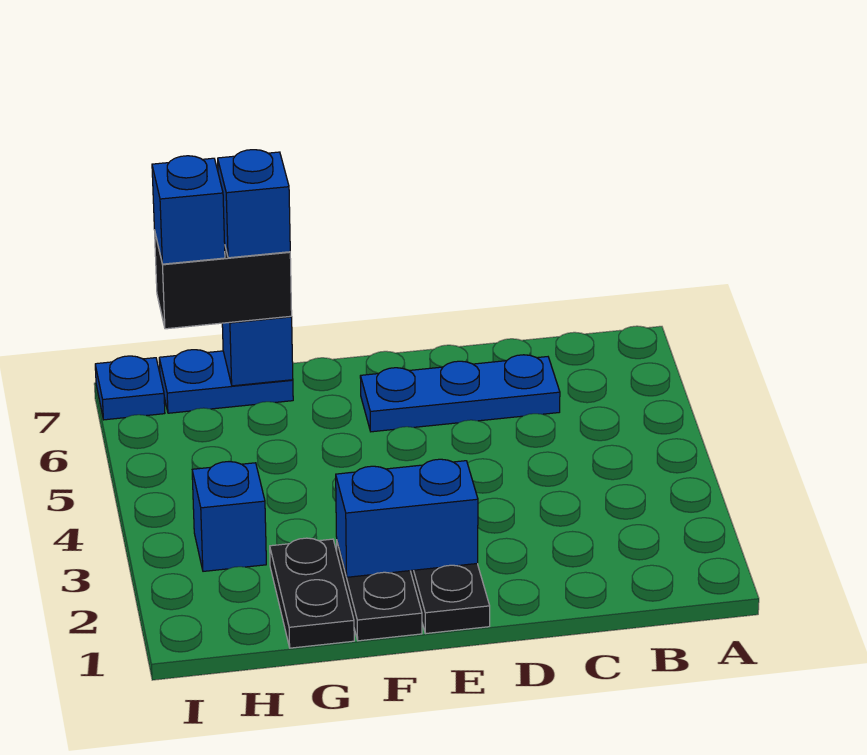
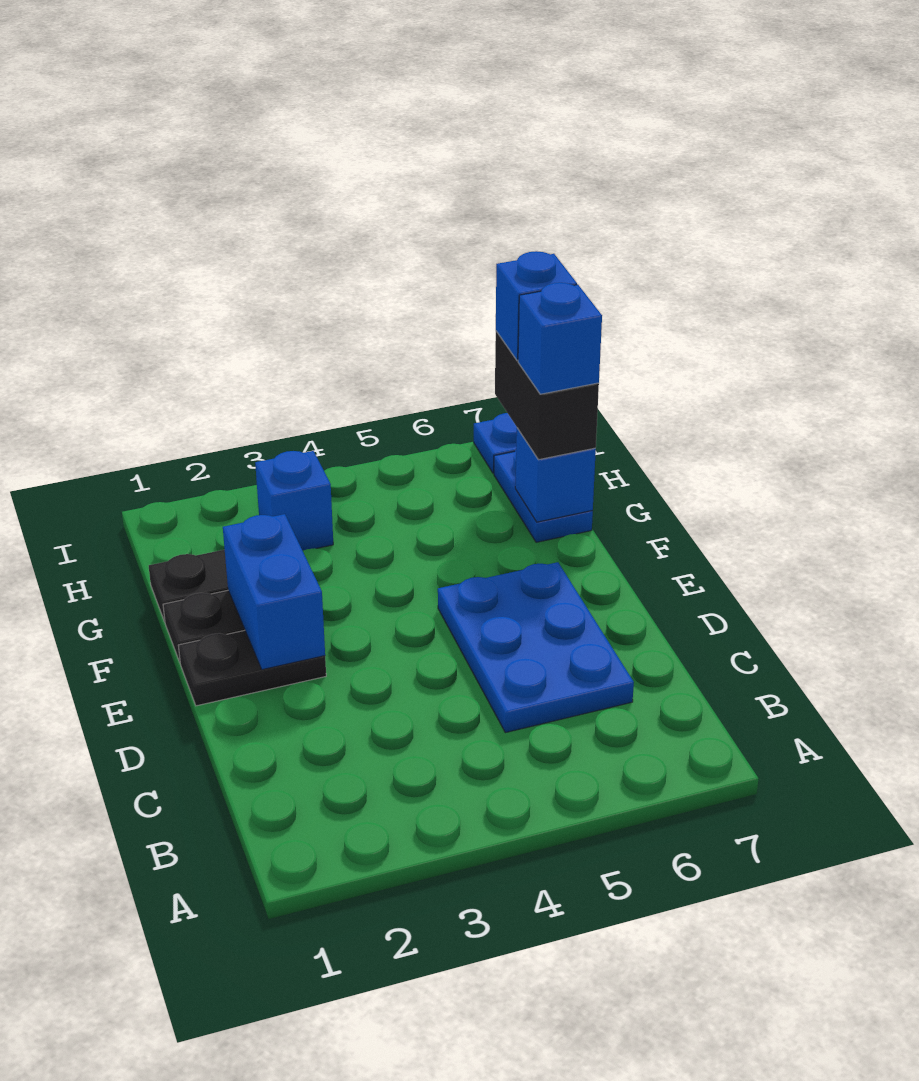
blue plate C6:E6 level 1 -> blue plate C5:E6 level 1

